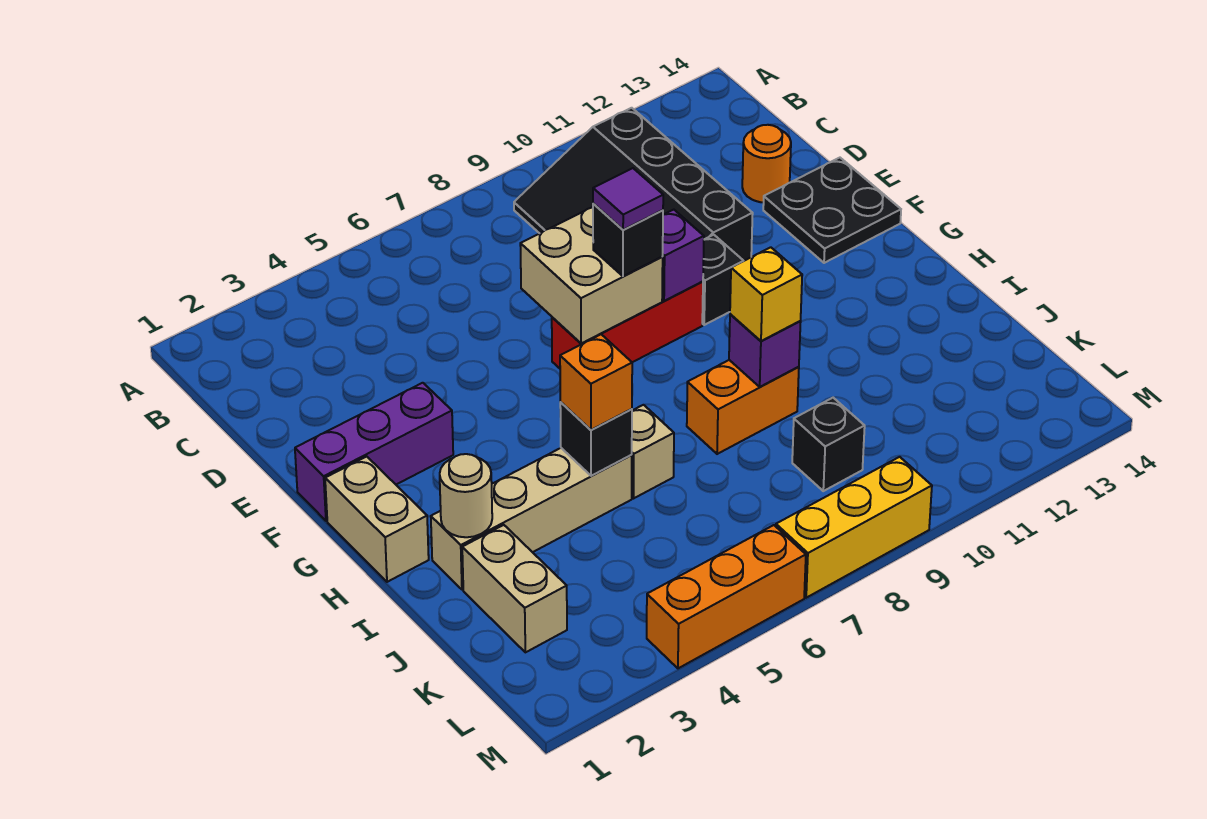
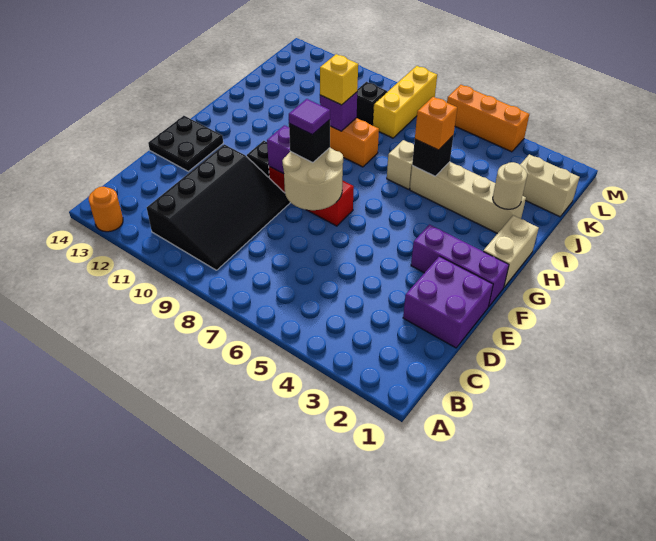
none -> purple brick D1:E2 level 1
orange round brick D13 level 1 -> orange round brick A13 level 1
tan brick E7:F8 level 2 -> tan round brick E7:F8 level 2
tan brick J2:K2 level 1 -> tan brick K1:K2 level 1
yellow brick M7:M9 level 1 -> yellow brick K8:M8 level 1

